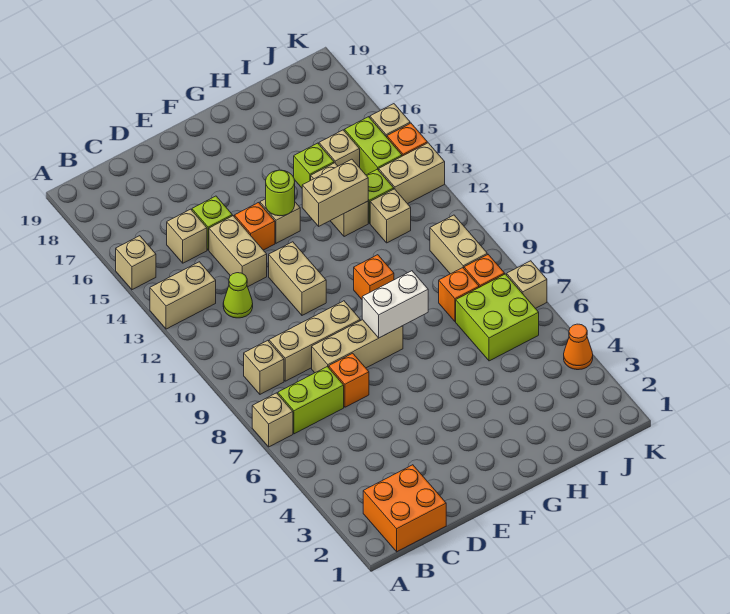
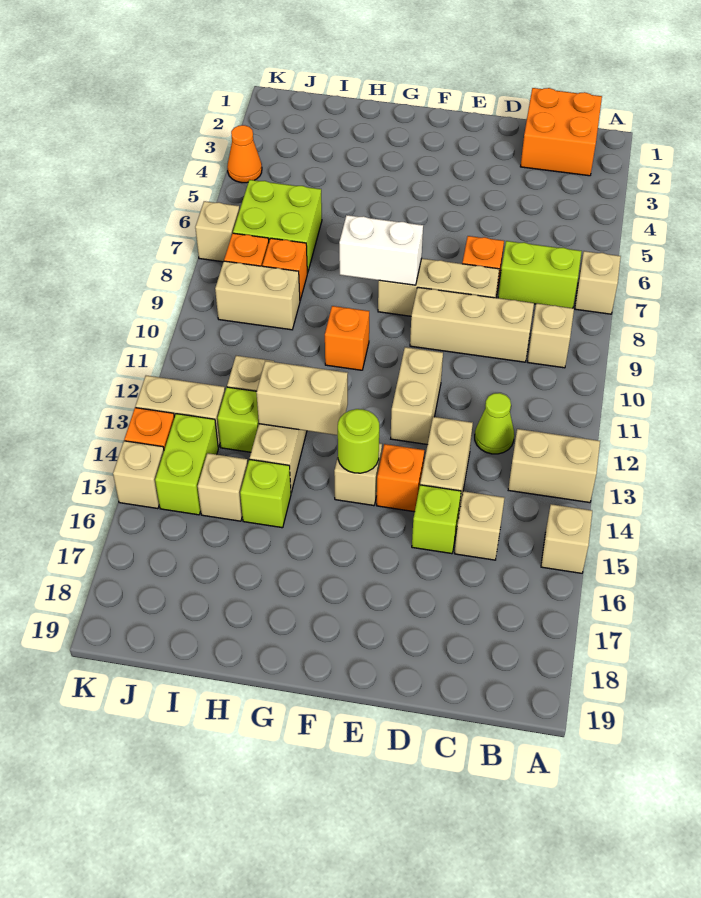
tan brick J9:J10 level 1 -> tan brick I9:J9 level 1

